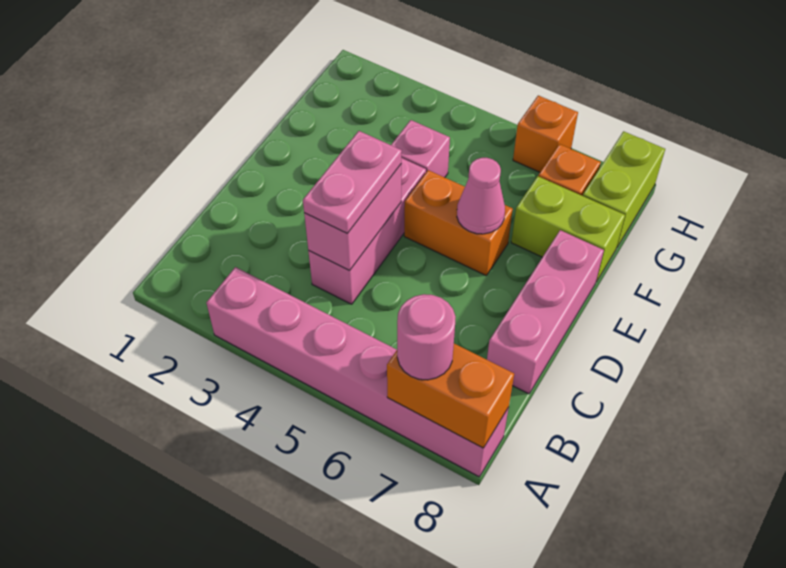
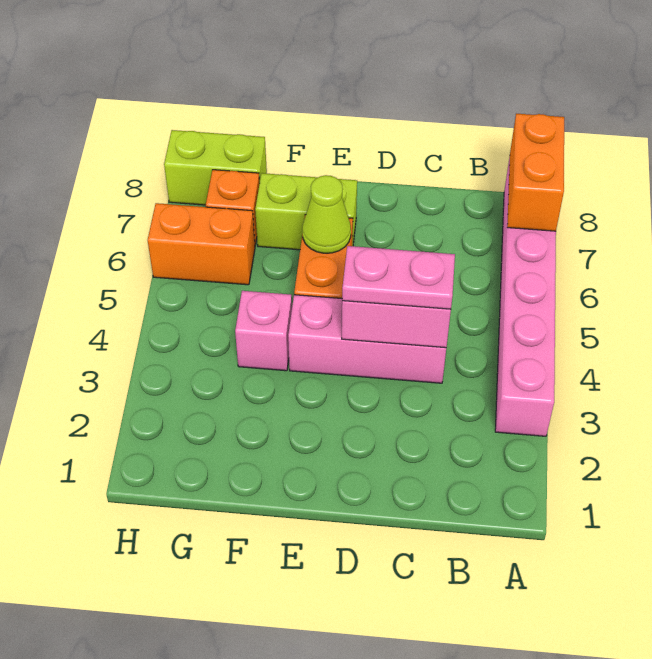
pink round brick A7 level 3 -> none
pink brick C8:E8 level 1 -> none
pink cone E6 level 2 -> lime cone E6 level 2
lime brick F7:F8 level 1 -> lime brick E7:F7 level 1
orange brick H6 level 1 -> orange brick G6:H6 level 1

